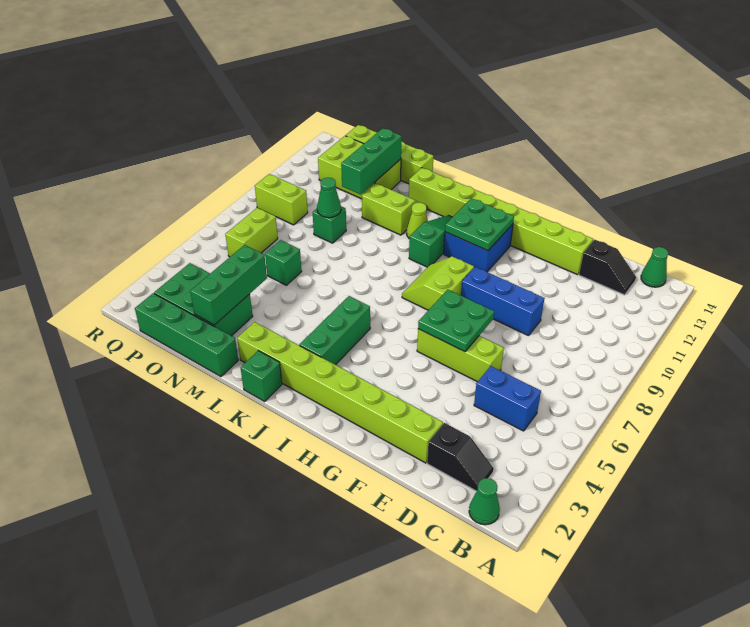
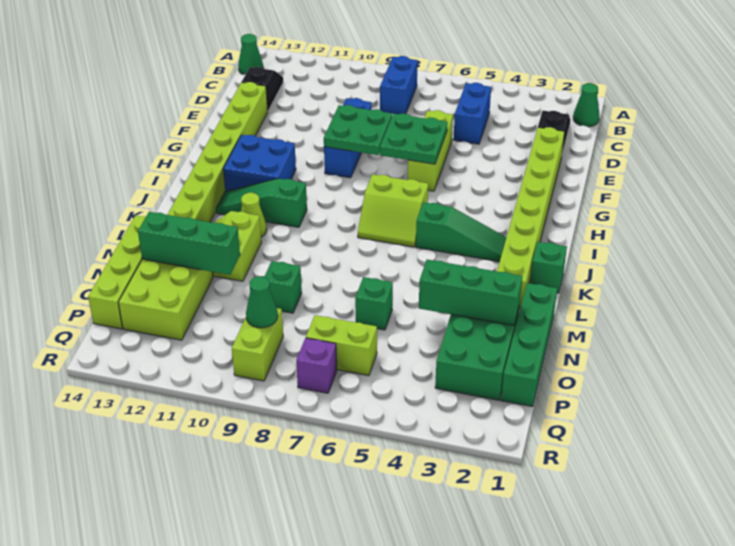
none -> blue brick B8:C8 level 1
lime slope H8:I9 level 1 top H -> lime slope I6:J7 level 1 top I
green plate H11:I12 level 2 -> green plate F8:G9 level 2
green brick J3:J5 level 1 -> green slope J3:J5 level 1 top 5
green cone N9 level 2 -> green cone P9 level 2
none -> purple brick Q7 level 1

